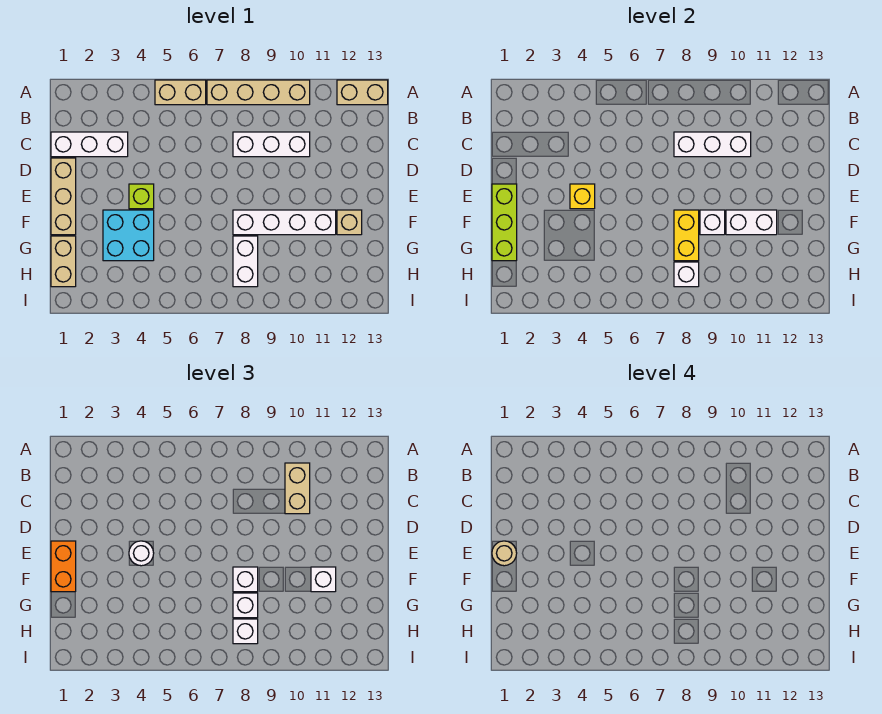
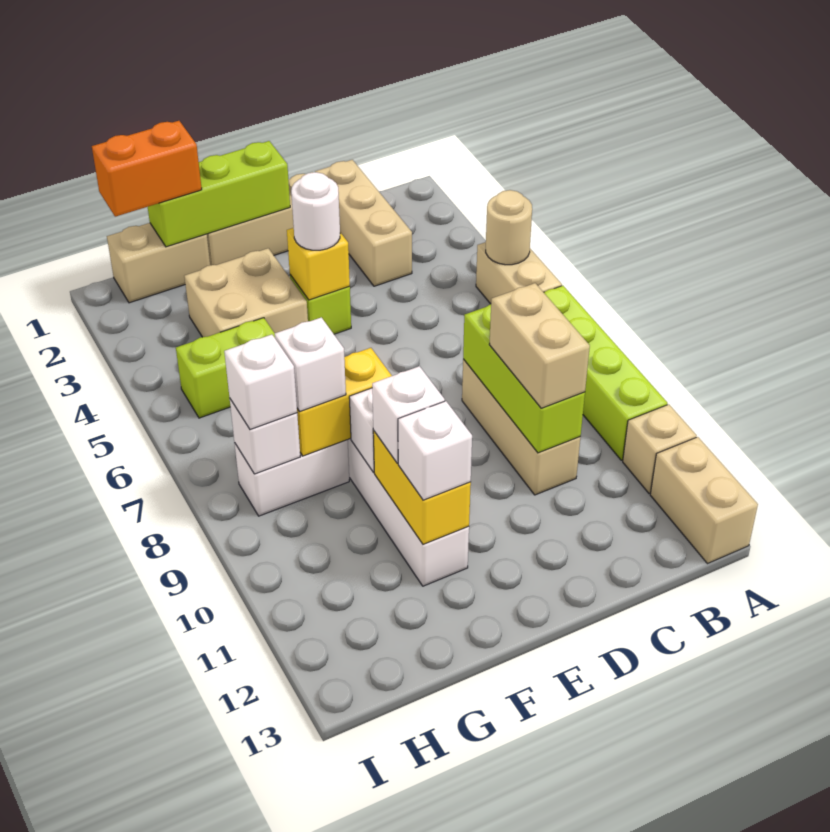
tan brick A7:A10 level 1 -> lime brick A7:A10 level 1
tan brick B10:C10 level 3 -> tan brick C9:C10 level 3
white brick C1:C3 level 1 -> tan brick C1:C3 level 1
white brick C8:C10 level 1 -> tan brick C8:C10 level 1
white brick C8:C10 level 2 -> lime brick C8:C10 level 2
orange brick E1:F1 level 3 -> orange brick G1:H1 level 3
tan round brick E1 level 4 -> tan round brick A5 level 2
cyan brick F3:G4 level 1 -> tan brick F3:G4 level 1
white brick F8 level 3 -> white brick F10 level 3
white brick F10:F11 level 2 -> yellow brick F10:F11 level 2
tan brick F12 level 1 -> tan brick A11 level 1
none -> lime brick G5:H5 level 1

